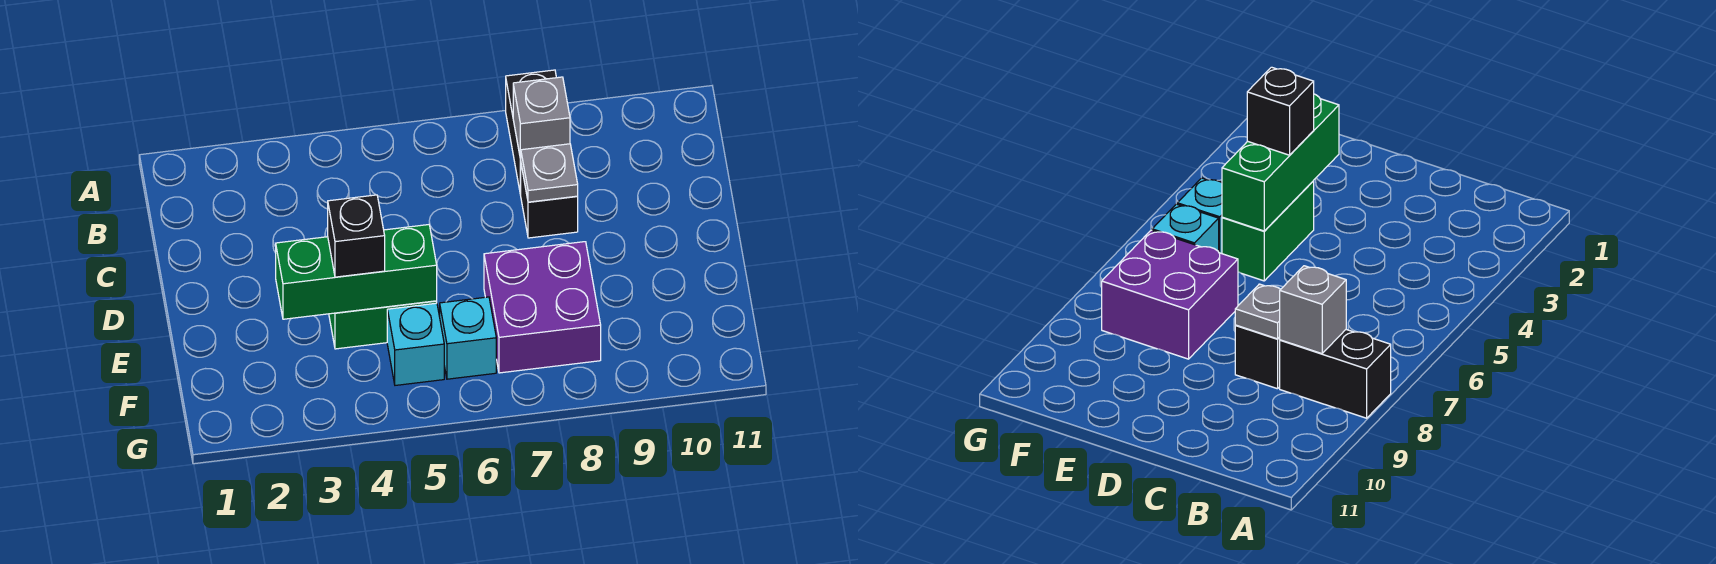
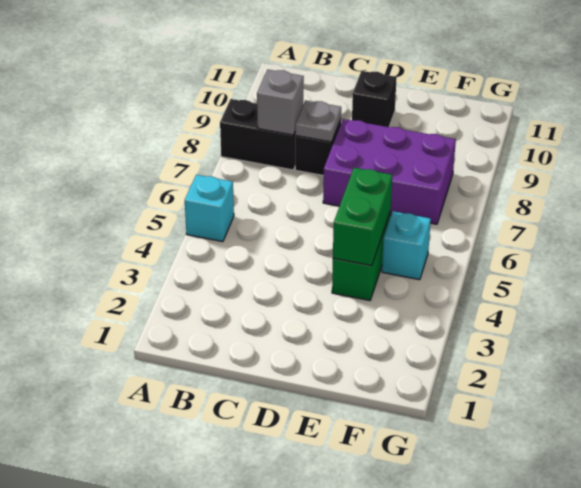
green brick E3:E5 level 2 -> green brick E4:E5 level 2
black brick E4 level 3 -> black brick D10 level 1
purple brick E7:F8 level 1 -> purple brick D7:F8 level 1
cyan brick F6 level 1 -> cyan brick A5 level 1

